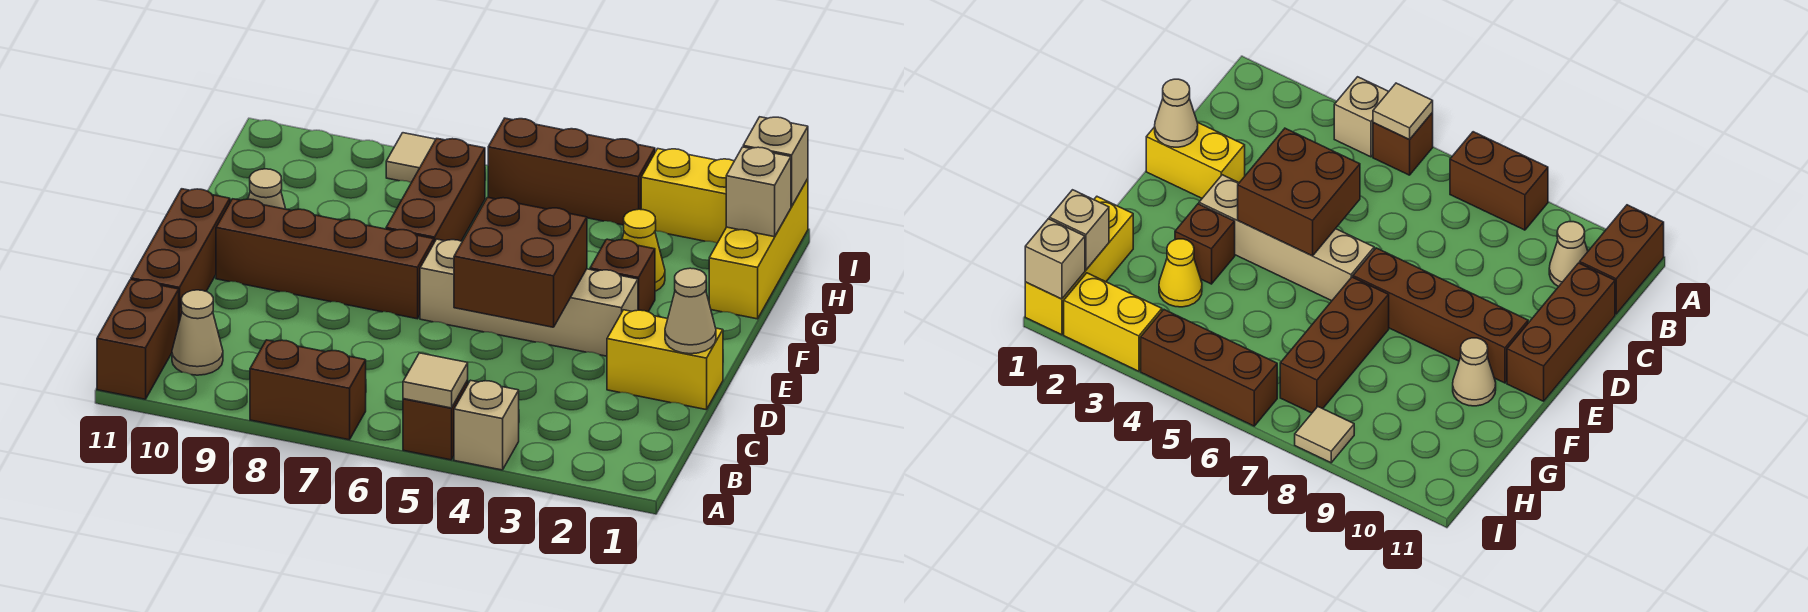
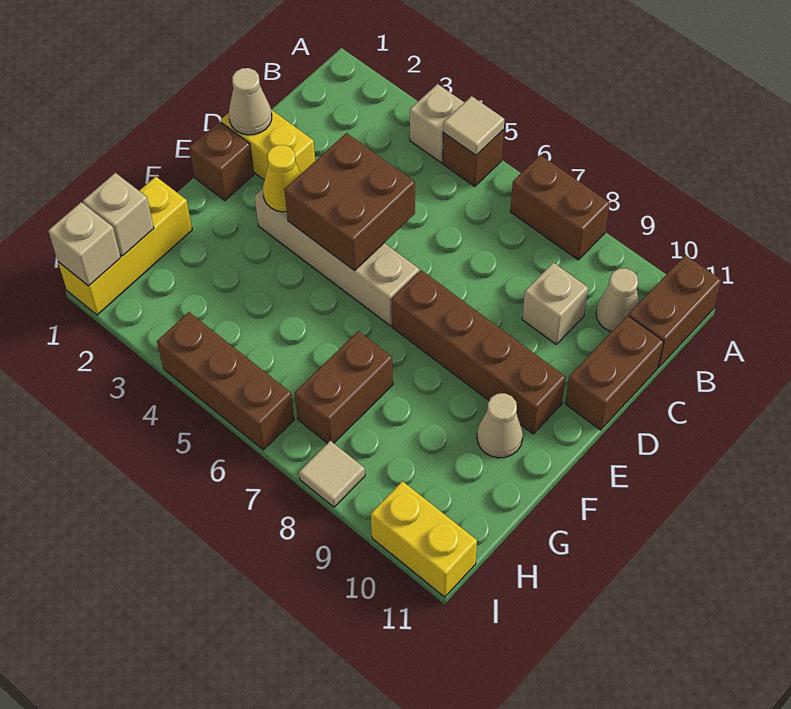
none -> tan brick C9 level 1
brown brick C11:E11 level 1 -> brown brick C11:D11 level 1
brown brick F3 level 1 -> brown brick E1 level 1
brown brick F7:H7 level 1 -> brown brick G7:H7 level 1
yellow cone G3 level 1 -> yellow cone E3 level 2
yellow brick I2:I3 level 1 -> yellow brick I10:I11 level 1

